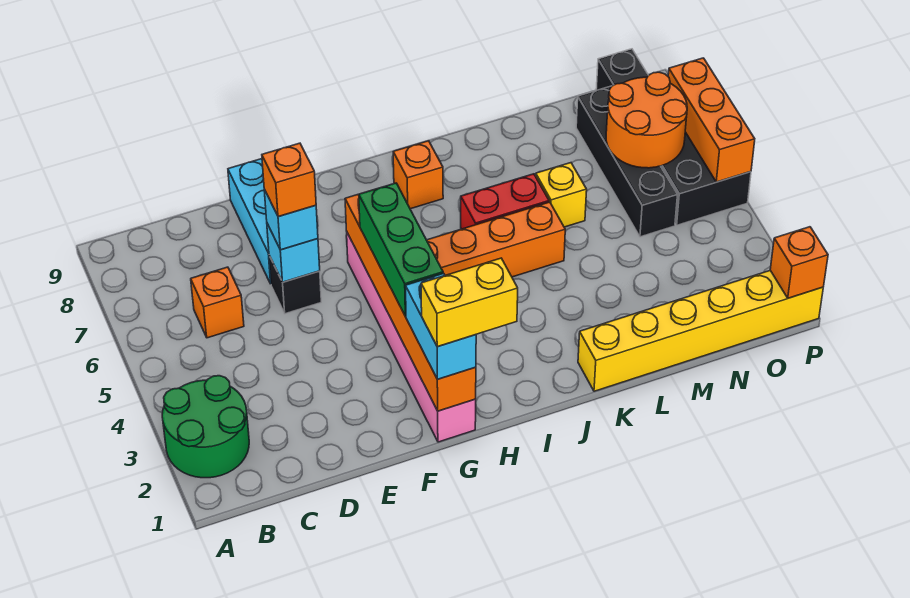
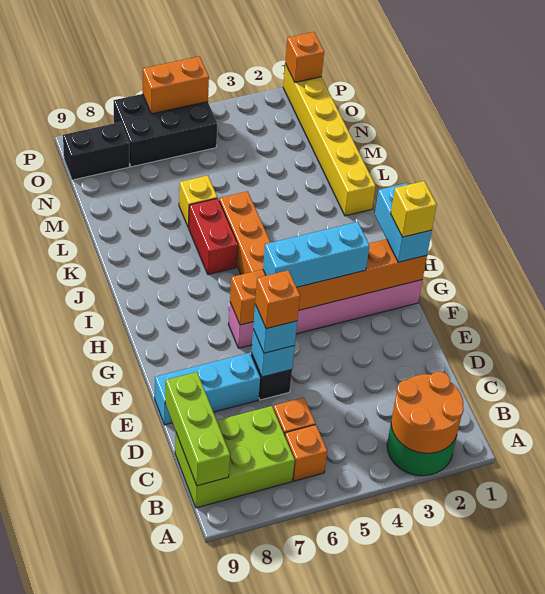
none -> lime brick B7:C9 level 1
none -> lime brick B9:D9 level 2
cyan brick G1:G2 level 3 -> cyan brick G1:H1 level 3
yellow brick G1:H1 level 4 -> yellow brick G1 level 4
green brick G3:G5 level 3 -> cyan brick G3:G5 level 3
orange brick I8 level 1 -> orange brick B6 level 1
black brick N5:N8 level 1 -> none
orange round brick N6:O7 level 2 -> orange round brick A2:B3 level 2
orange brick P5:P7 level 2 -> orange brick P5:P6 level 2

